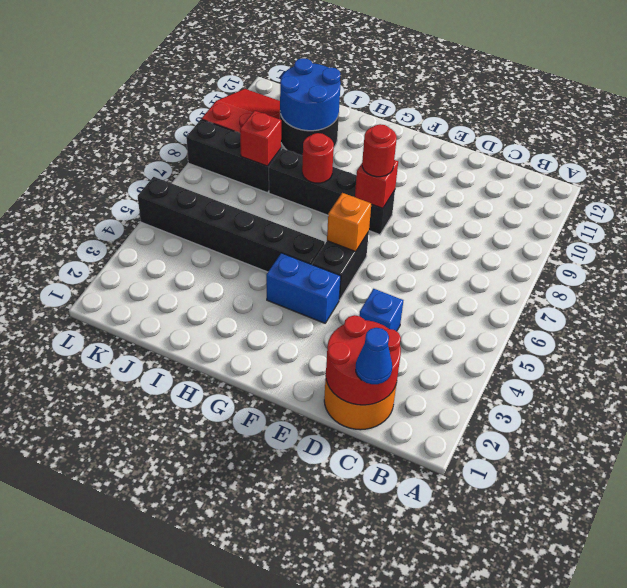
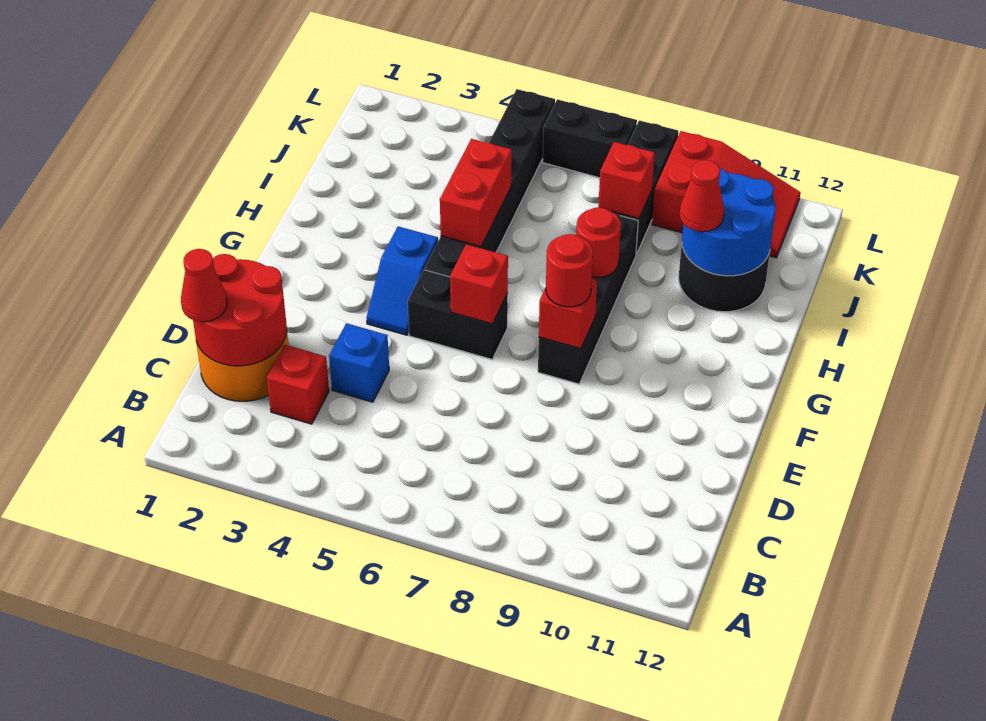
blue cone C1 level 3 -> red cone C1 level 3
none -> red brick C3 level 1
blue brick F4:G4 level 1 -> blue slope F4:G4 level 1 top G
orange brick F6 level 2 -> red brick F6 level 2
none -> red brick H5:I5 level 2
none -> red cone I10 level 3
none -> black brick L6:L7 level 1

